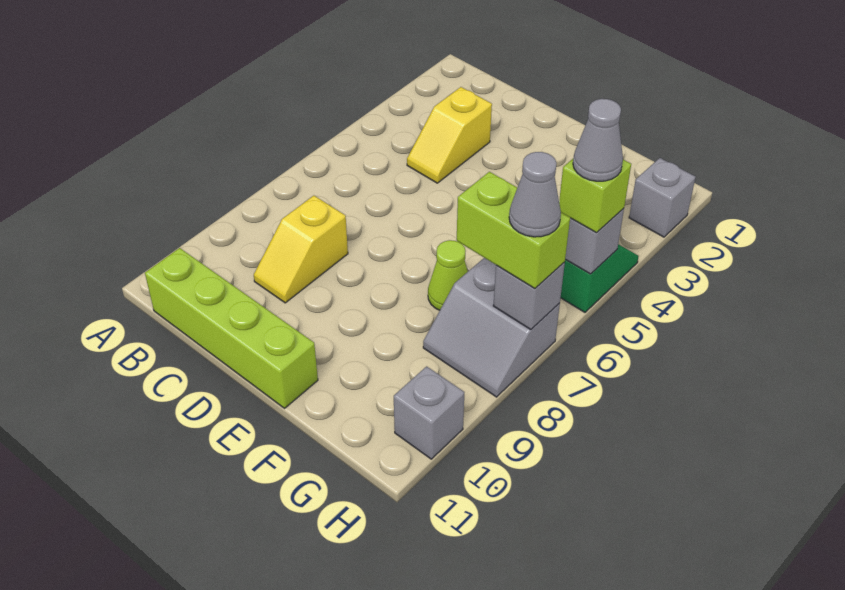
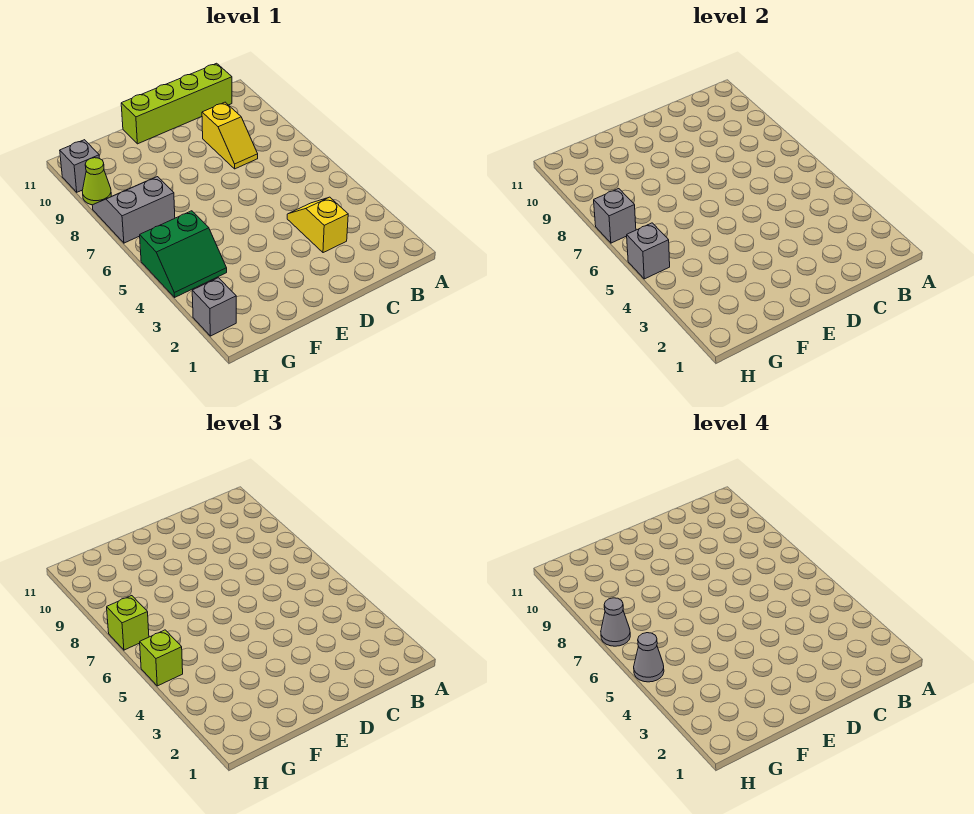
yellow slope C8:C9 level 1 top 8 -> yellow slope C8:C9 level 1 top 9
lime cone F7 level 1 -> lime cone H9 level 1
lime brick G7:H7 level 3 -> lime brick H7 level 3

